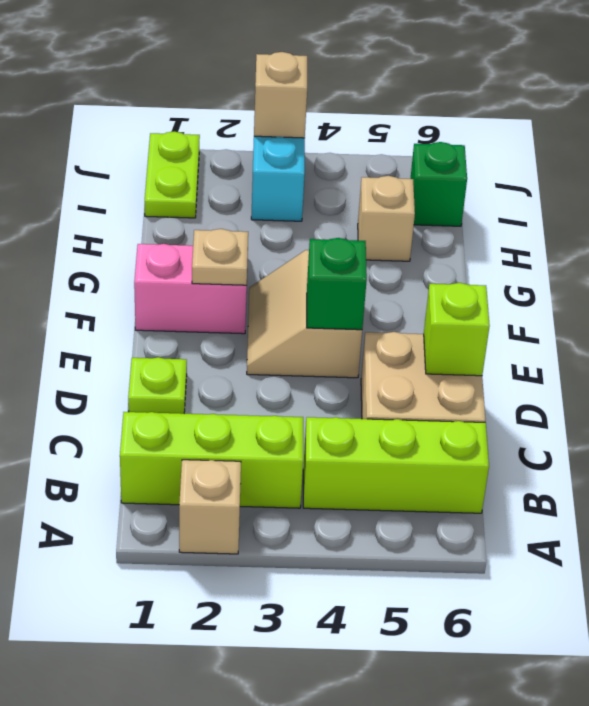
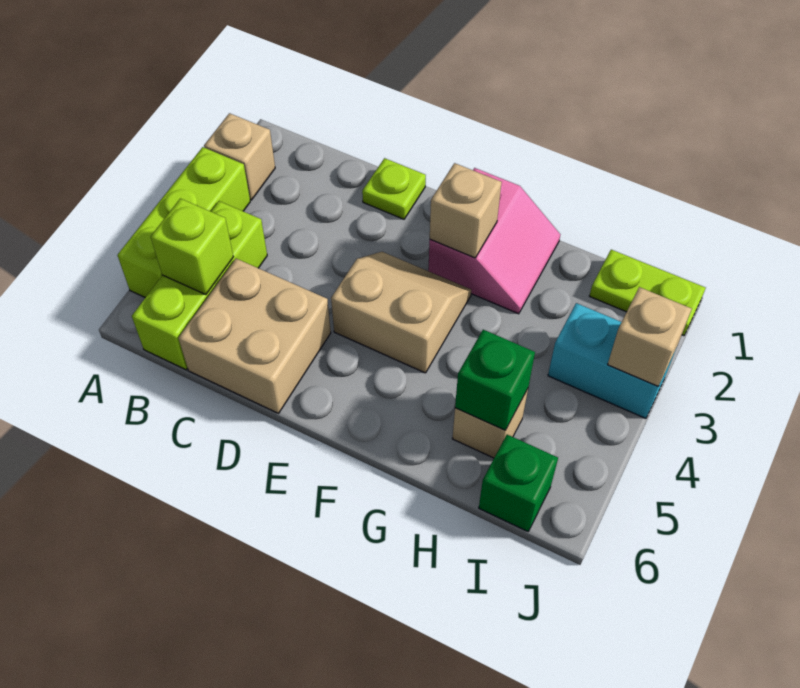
lime brick B1:B3 level 1 -> lime brick A3:A5 level 1
lime brick D6 level 2 -> lime brick B5 level 2
green brick E4 level 2 -> green brick H5 level 2
tan plate F2 level 2 -> tan brick F2 level 2

